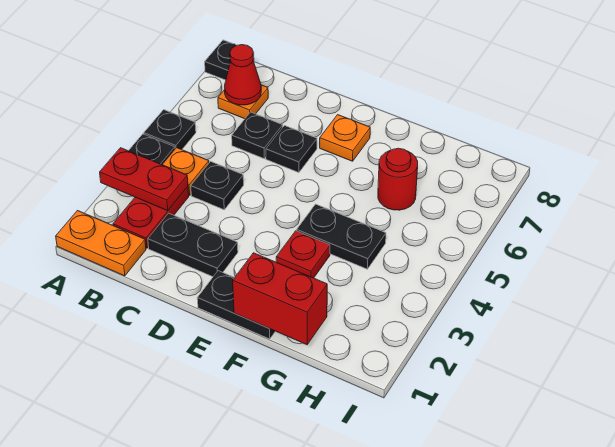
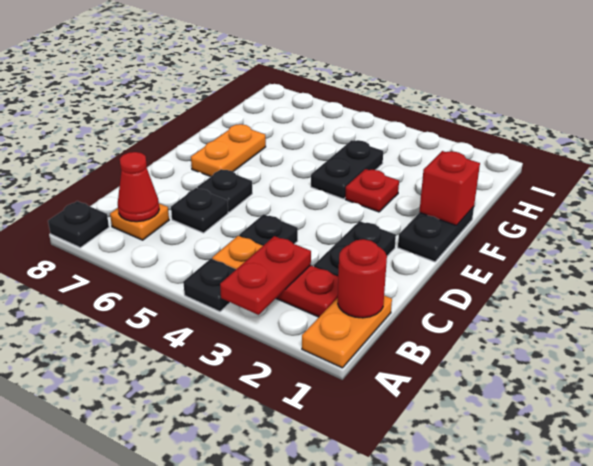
black plate A5 level 1 -> none
orange plate E7 level 1 -> orange plate E7:F7 level 1
red brick F1:G1 level 2 -> red brick F1 level 2
red round brick G6 level 1 -> red round brick B1 level 2

